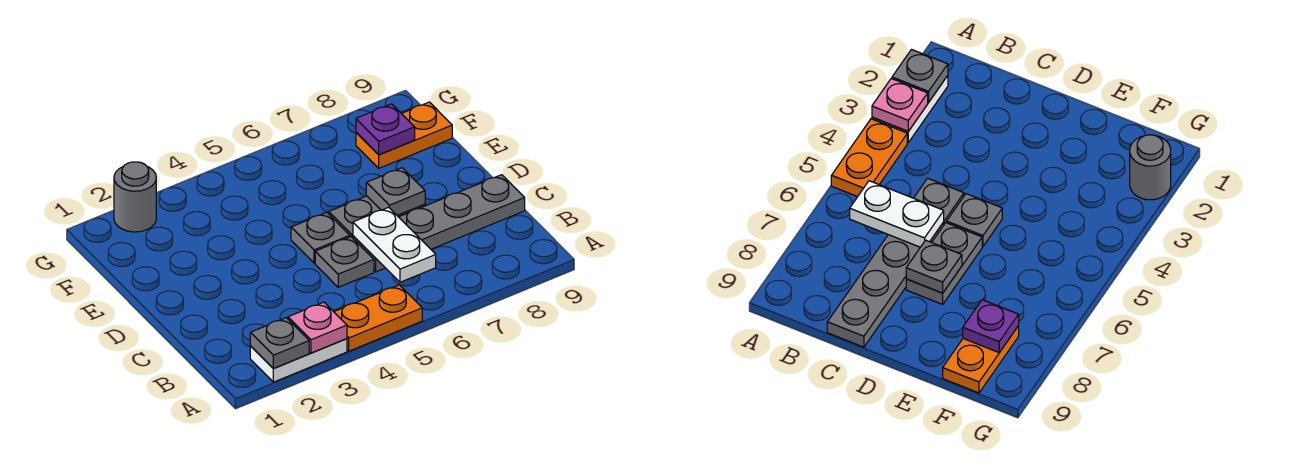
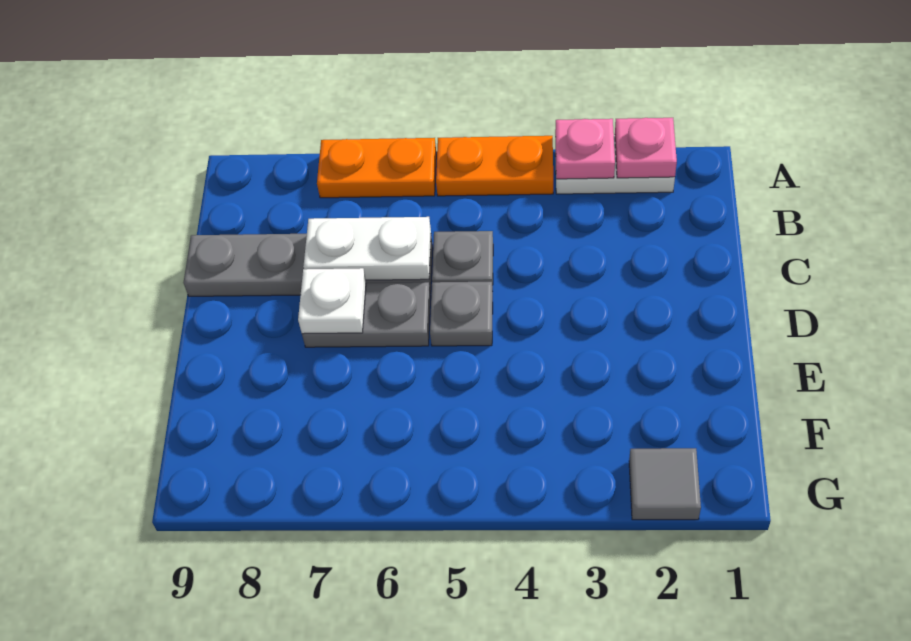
grey plate A2 level 2 -> pink plate A2 level 2
white plate B6:C6 level 2 -> white plate C6:C7 level 2
grey plate D7 level 2 -> white plate D7 level 2
orange plate F8:F9 level 1 -> orange plate A6:A7 level 1
purple plate F8 level 2 -> none
grey round brick G2 level 1 -> grey tile G2 level 1

